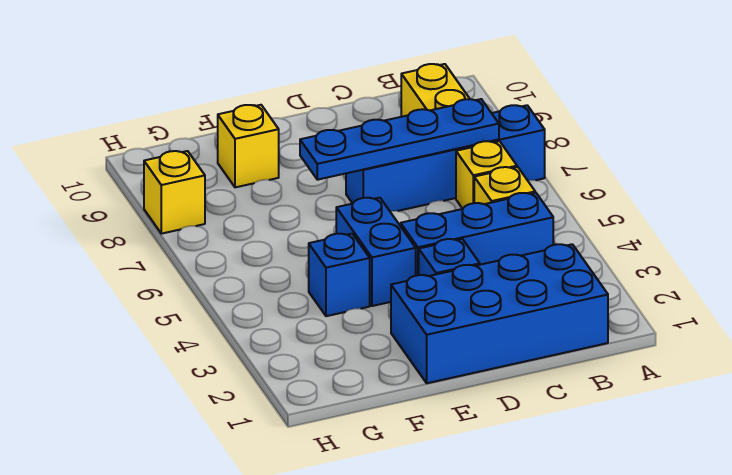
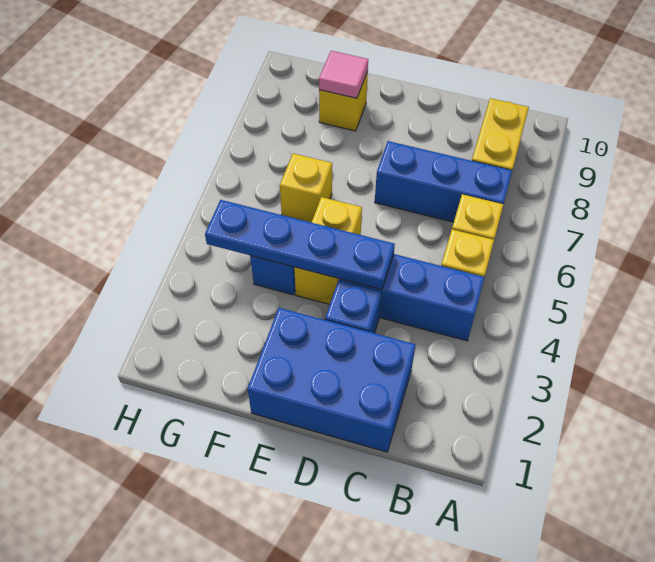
blue brick A7:D7 level 1 -> blue brick B7:D7 level 1
blue brick B1:E2 level 1 -> blue brick C1:E2 level 1
blue plate B7:E7 level 2 -> blue plate D4:G4 level 2
blue brick E4:E5 level 1 -> yellow brick E4:E5 level 1
none -> pink tile F9 level 2
yellow brick H8 level 1 -> yellow brick F6 level 1

